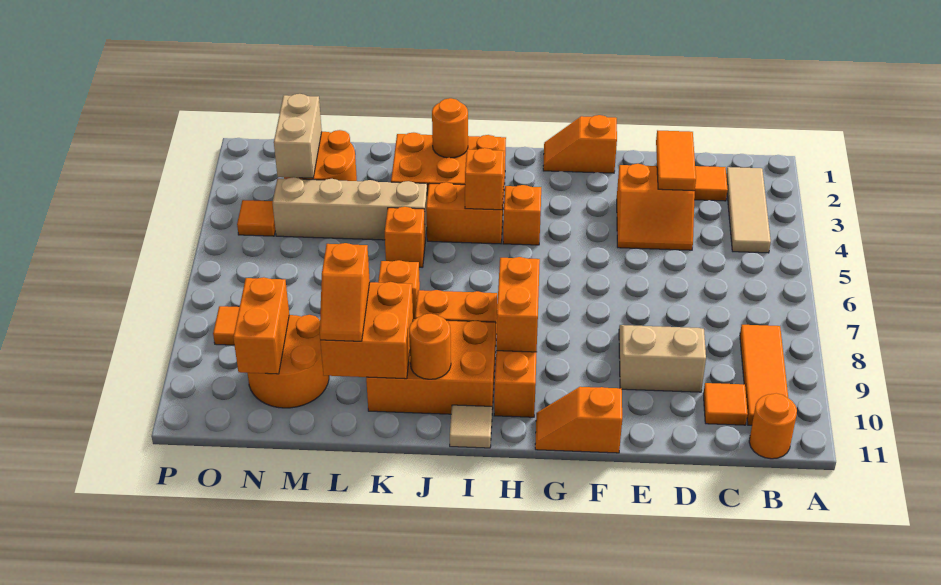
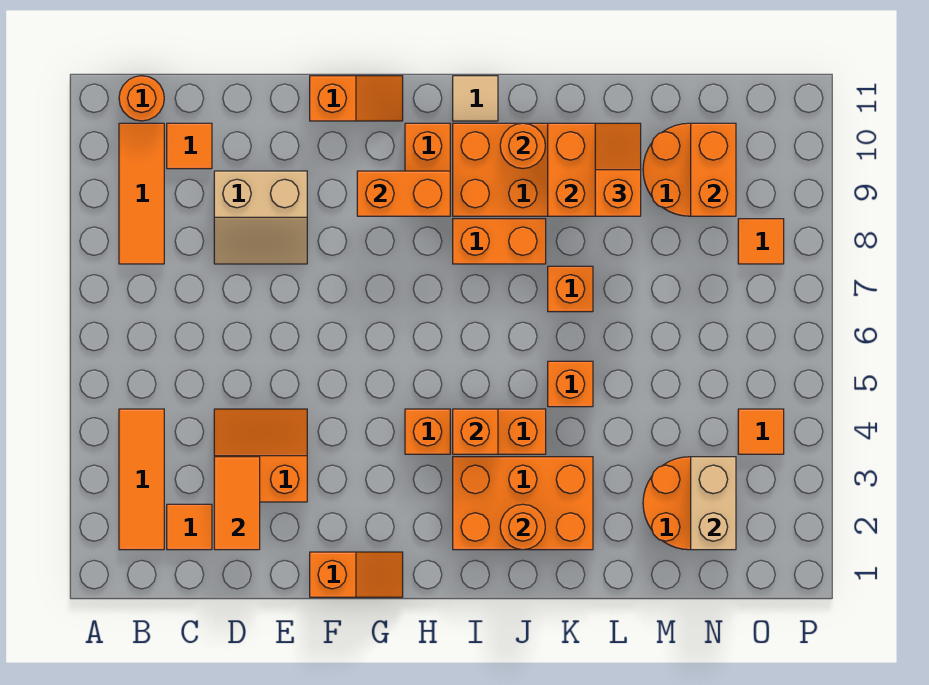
tan tile B2:B4 level 1 -> orange tile B2:B4 level 1
orange brick H8:H9 level 2 -> orange brick G9:H9 level 2
tan brick K4:N4 level 1 -> none

